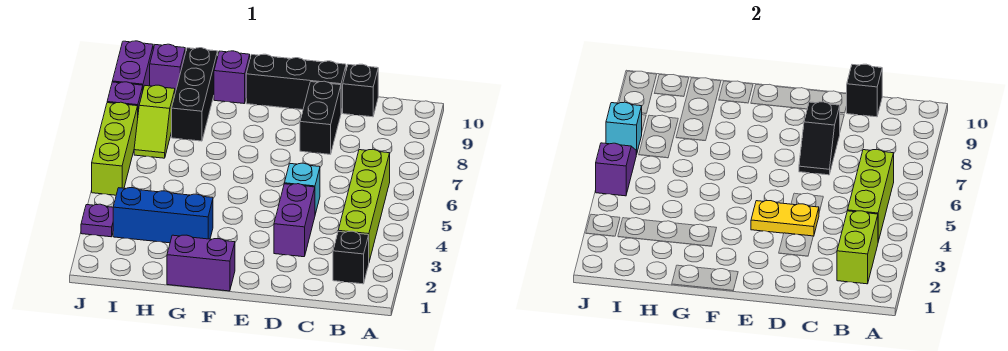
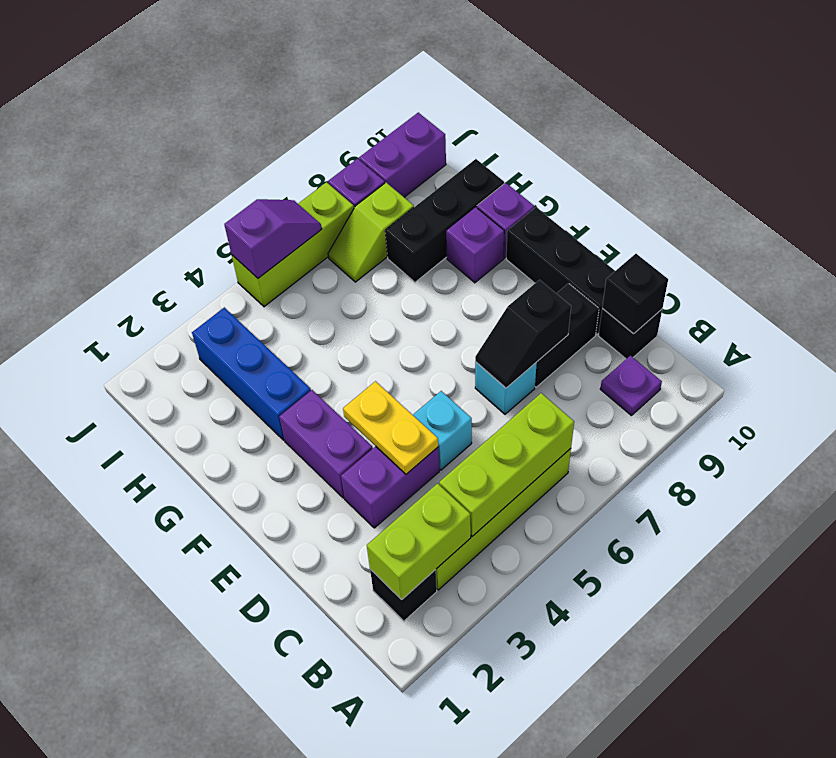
purple brick F1:G1 level 1 -> purple brick E3:F3 level 1
purple brick I10 level 1 -> purple brick G9 level 1
purple plate J3 level 1 -> purple plate B9 level 1
cyan brick J7 level 2 -> cyan brick D7 level 1

